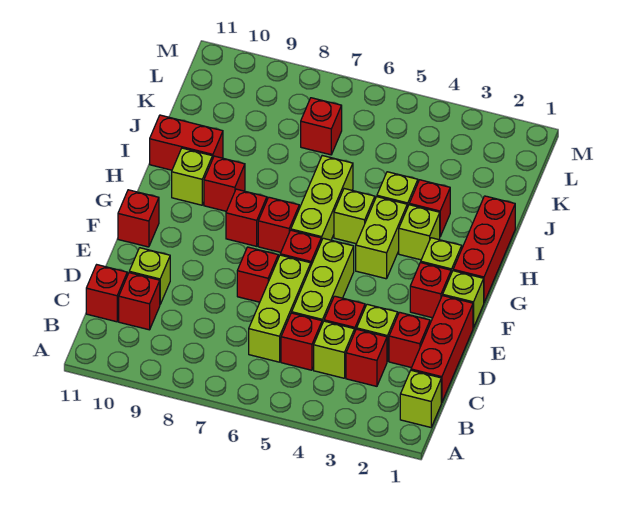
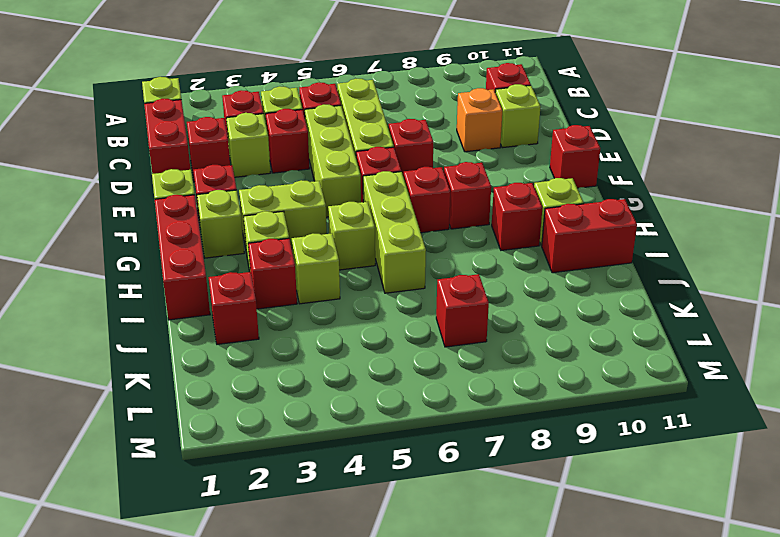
red brick C1:E1 level 1 -> red brick C1:D1 level 1
red brick C11 level 1 -> red brick J2 level 1
none -> orange brick D9 level 1
lime brick G4:H4 level 1 -> lime brick G3:G4 level 1

